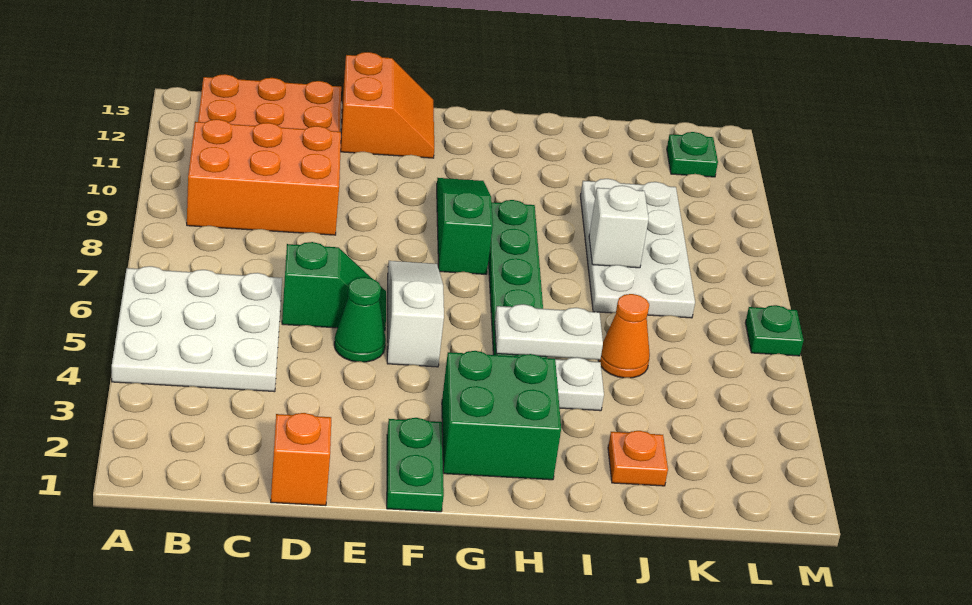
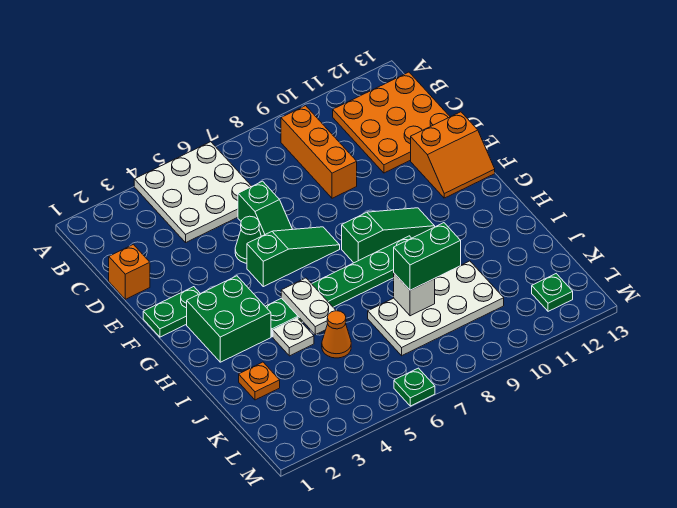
orange brick B9:D10 level 1 -> orange brick B9:D9 level 1
white slope F5:F7 level 1 top 5 -> green slope F5:F7 level 1 top 5
none -> green brick J8:J9 level 3

